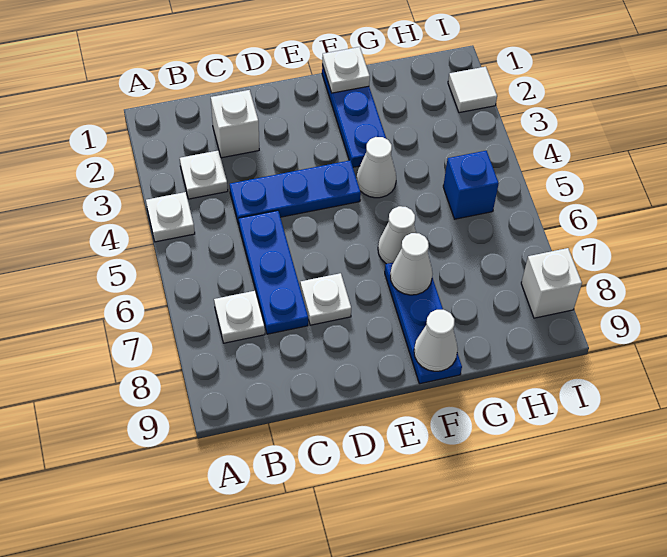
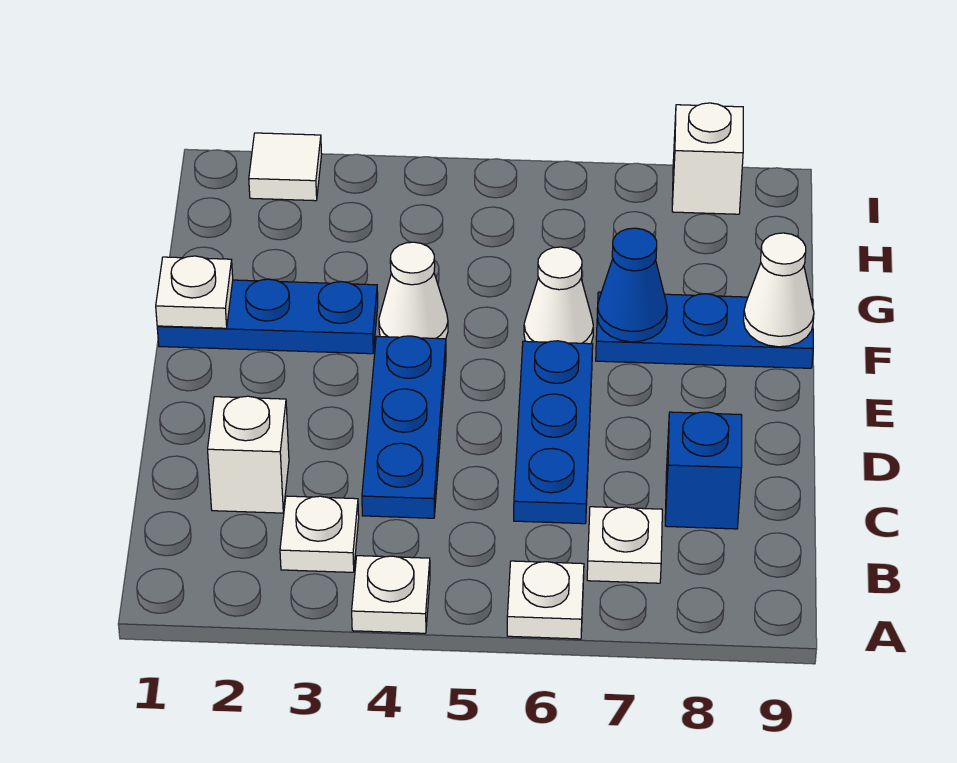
blue plate C5:C7 level 1 -> blue plate C6:E6 level 1
white plate D7 level 1 -> white plate A6 level 1
white cone F7 level 2 -> blue cone F7 level 2
blue brick H5 level 1 -> blue brick C8 level 1

